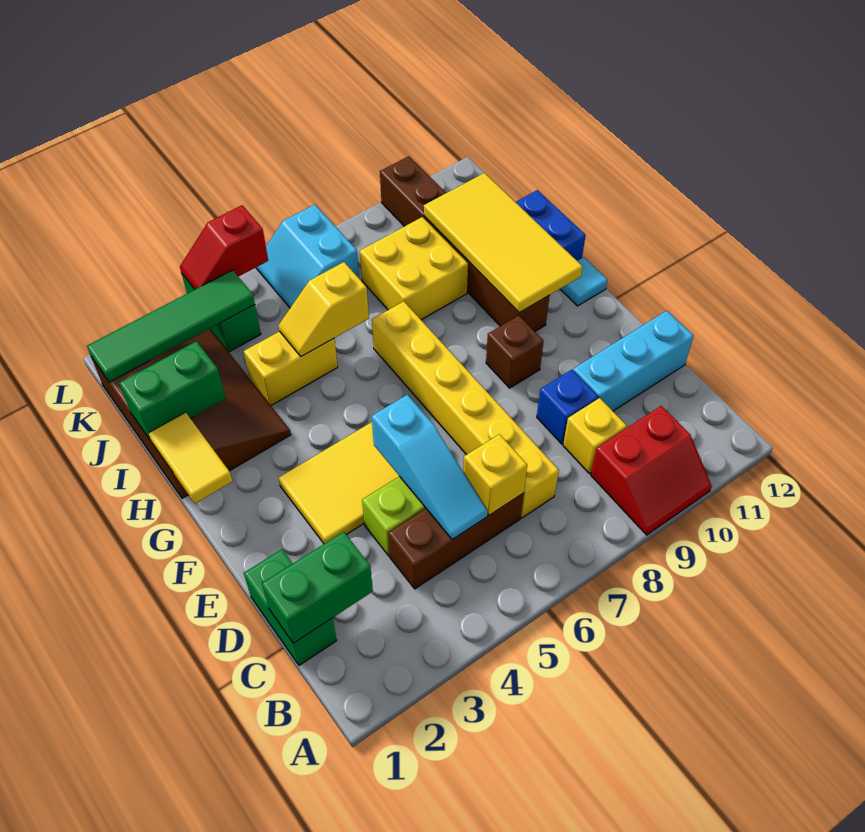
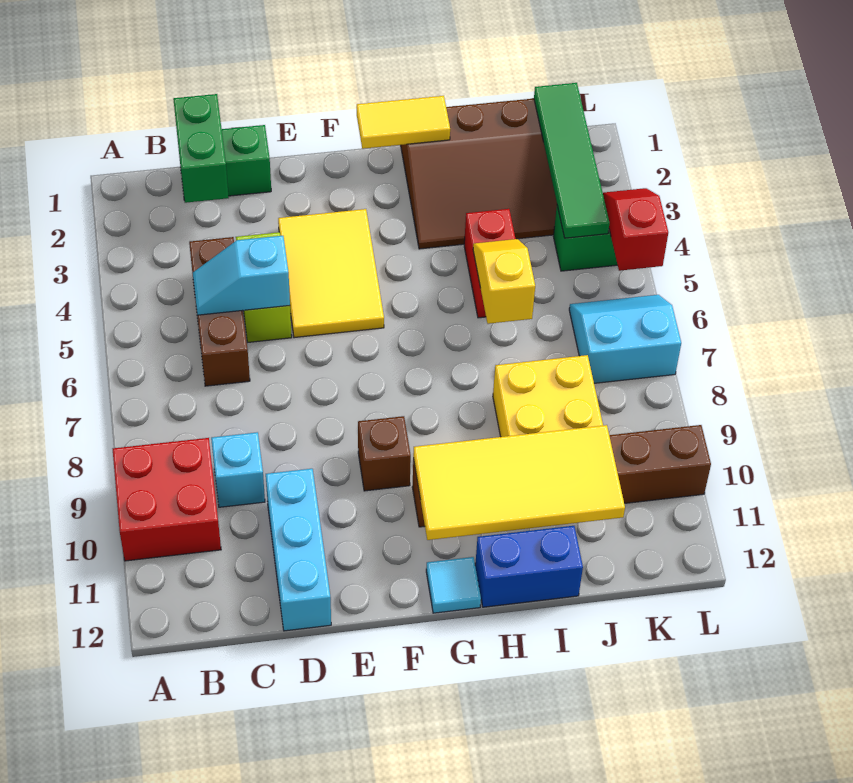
red slope A9:B10 level 1 top B -> red brick A9:B10 level 1
cyan slope C5:E5 level 2 top E -> cyan slope C5:D5 level 2 top D
yellow brick C6 level 2 -> none
yellow brick C7:H7 level 1 -> none
yellow brick C9 level 1 -> cyan brick C9 level 1
blue brick D9 level 1 -> none
green brick I1:I2 level 2 -> none
yellow brick I4:I5 level 1 -> red brick I4:I5 level 1

